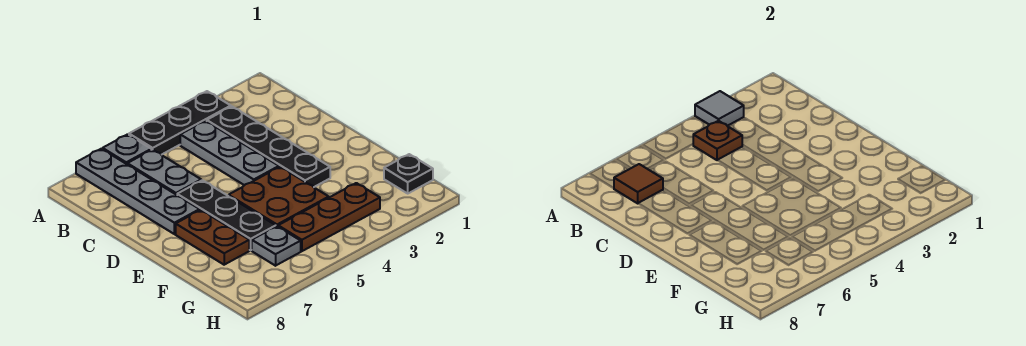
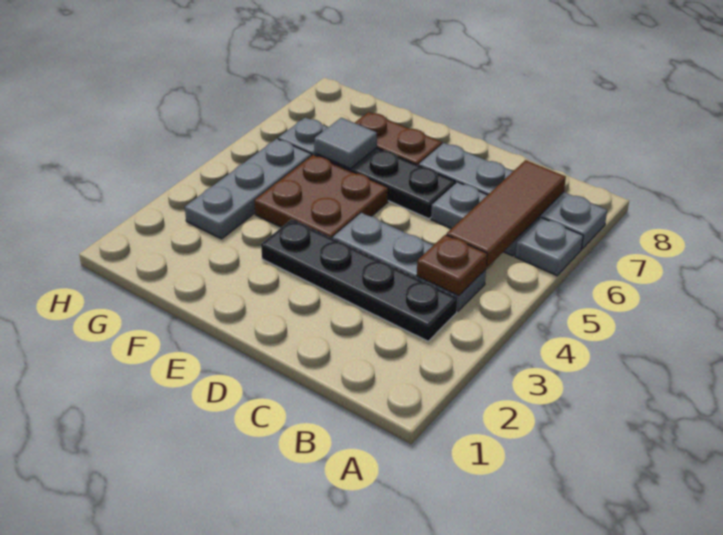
black plate A3:A5 level 1 -> none
grey tile A3 level 2 -> grey tile F6 level 2
brown tile B7 level 2 -> brown tile B5:B7 level 2
black plate G1 level 1 -> none
brown plate G3:G5 level 1 -> grey plate G3:G5 level 1

